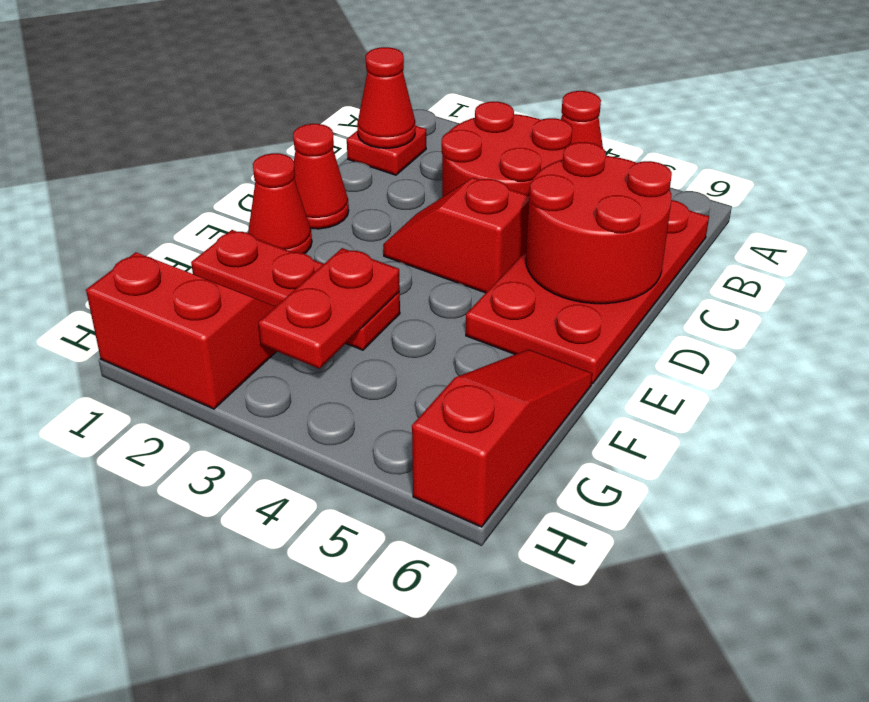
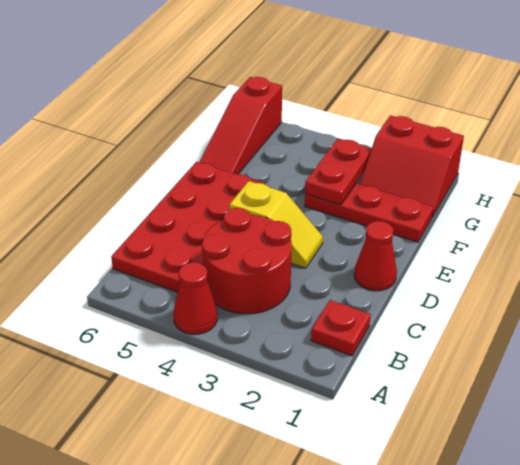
red cone B1 level 2 -> none
red round brick C5:D6 level 2 -> none
red slope D3:D4 level 1 top 4 -> yellow slope D3:D4 level 1 top 4
red cone E1 level 1 -> none

